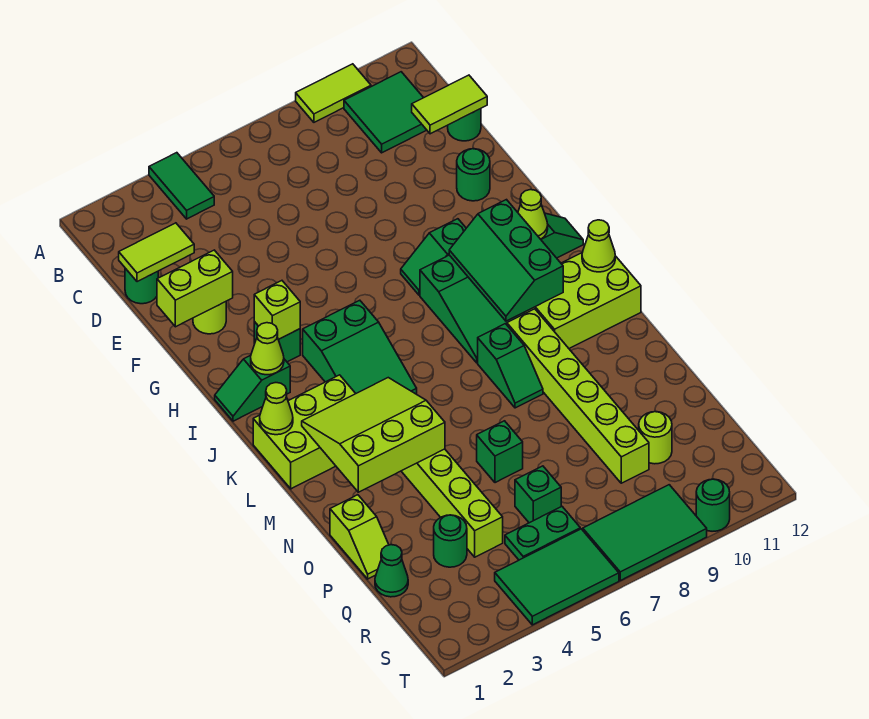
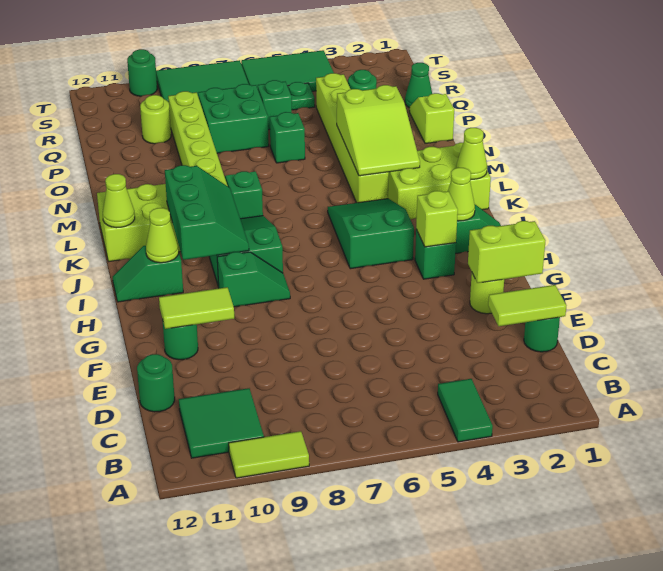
lime tile D11:D12 level 2 -> lime tile F10:F11 level 2
lime slope L2:N4 level 2 top N -> lime slope L3:N4 level 2 top N
none -> green brick P7:Q8 level 1

